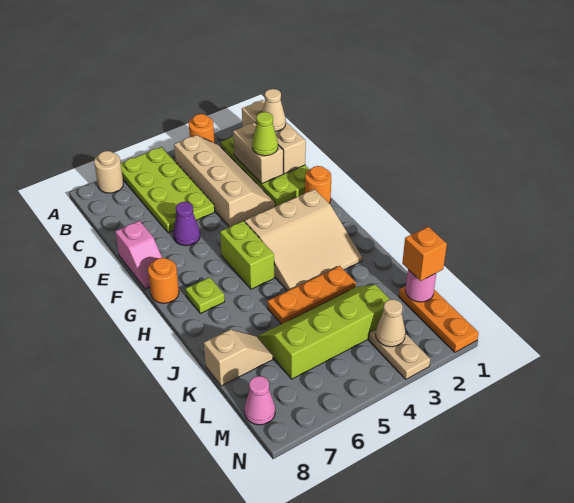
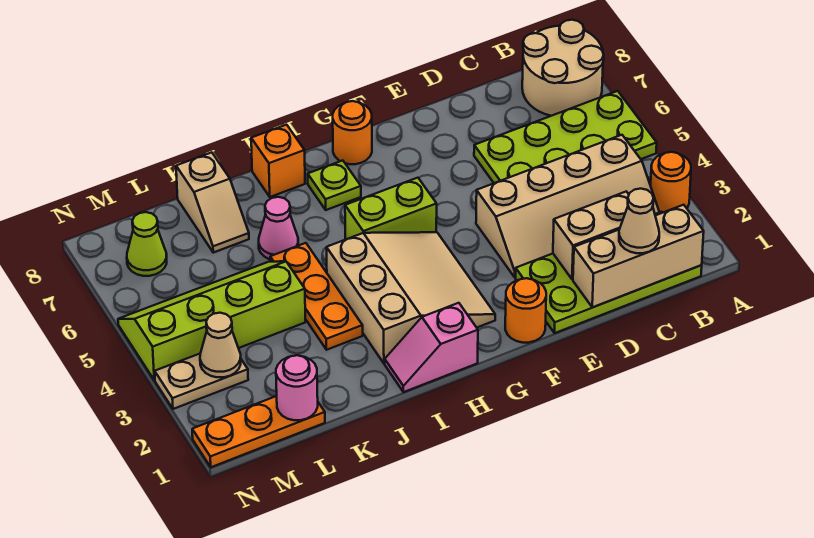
tan round brick A7 level 1 -> tan round brick A7:B8 level 1
lime cone D2 level 3 -> lime cone M7 level 1
purple cone E6 level 1 -> none
pink slope E8:F8 level 1 top E -> pink slope H1:I1 level 1 top H
tan slope G2:I4 level 1 top G -> tan slope G2:I4 level 1 top I
lime slope K3:L6 level 1 top L -> lime slope K4:N5 level 1 top 4
orange brick L1 level 3 -> orange brick I8 level 1
pink cone M8 level 1 -> pink cone J6 level 1

